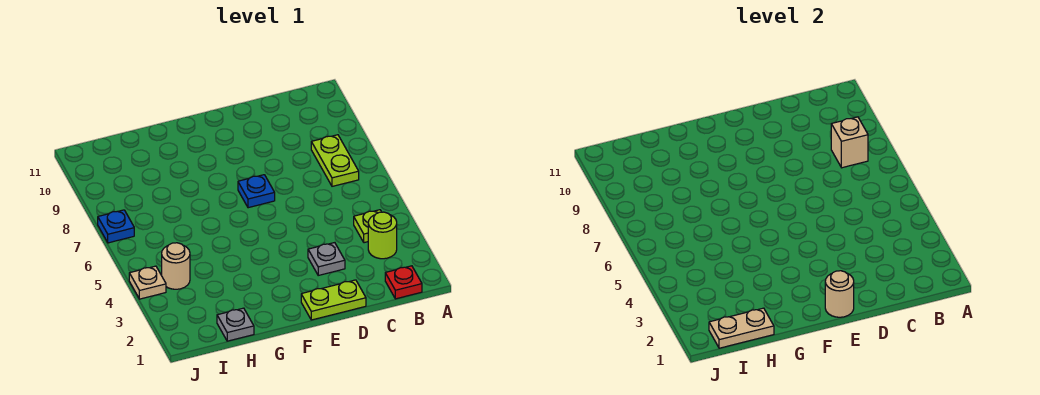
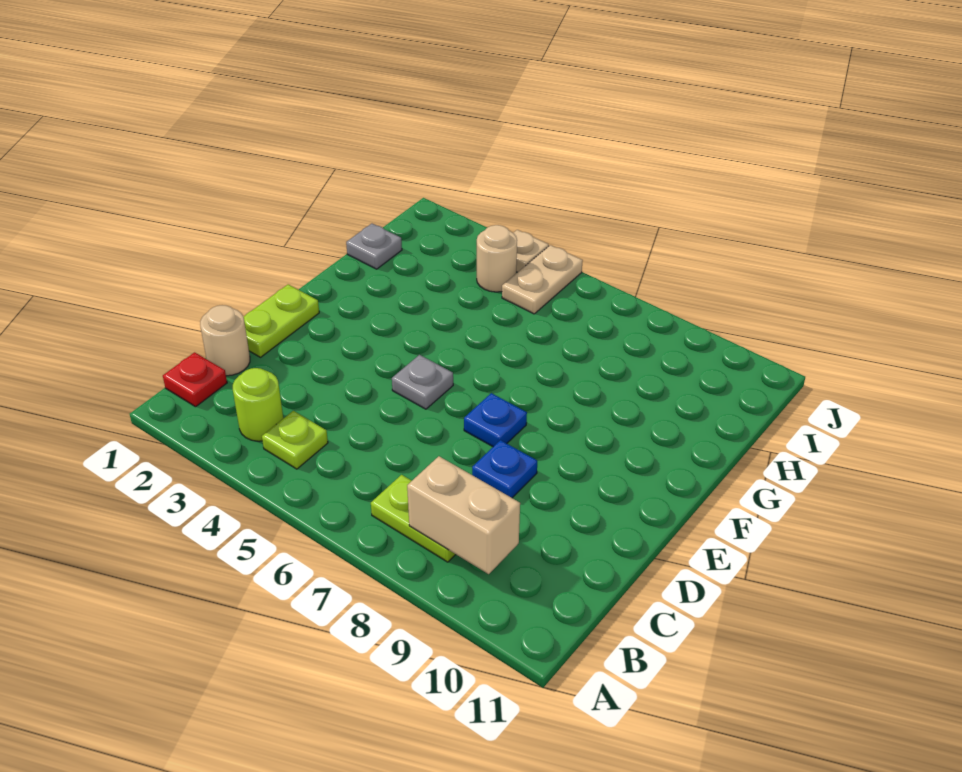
tan brick B8 level 2 -> tan brick B8:B9 level 2
grey plate D3 level 1 -> grey plate E5 level 1
tan round brick E1 level 2 -> tan round brick C1 level 1
tan plate H1:I1 level 2 -> tan plate I5:J5 level 1
blue plate J7 level 1 -> blue plate D8 level 1

